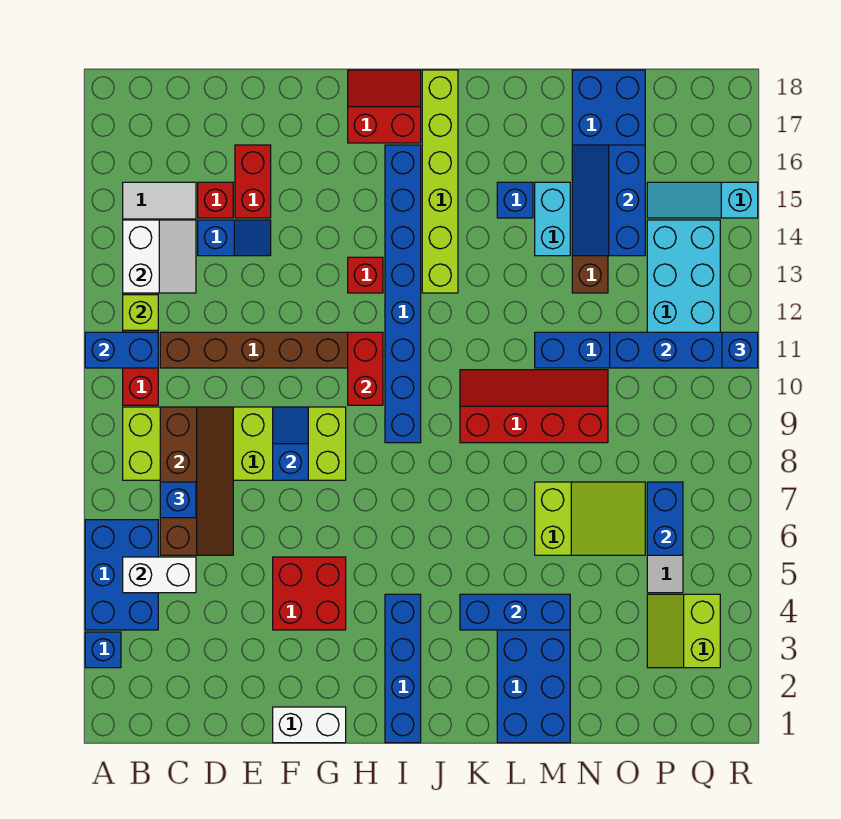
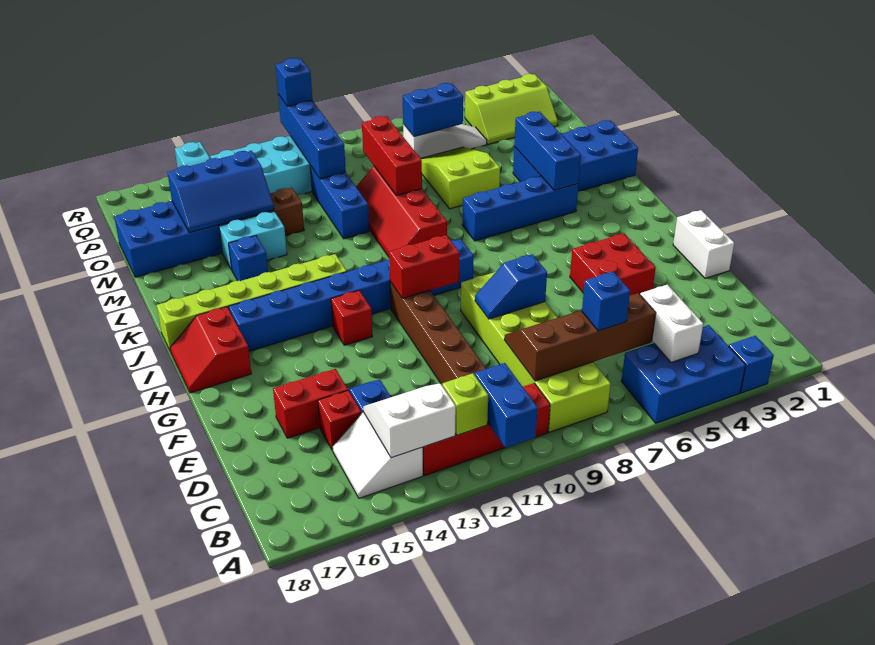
blue brick I1:I4 level 1 -> blue brick K4:K7 level 1
none -> red brick M9:O9 level 2
lime slope P3:Q4 level 1 top Q -> lime slope P2:Q4 level 1 top Q

